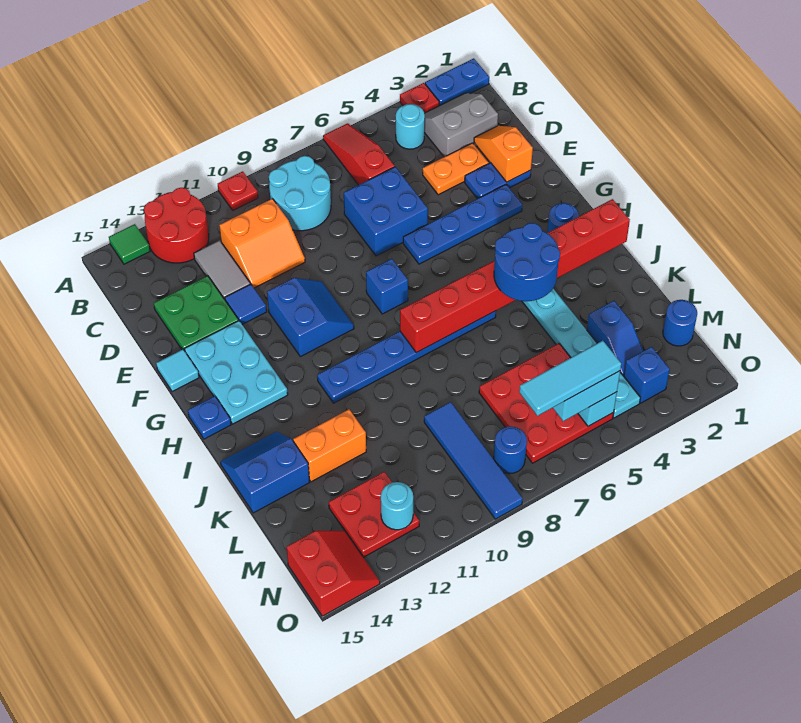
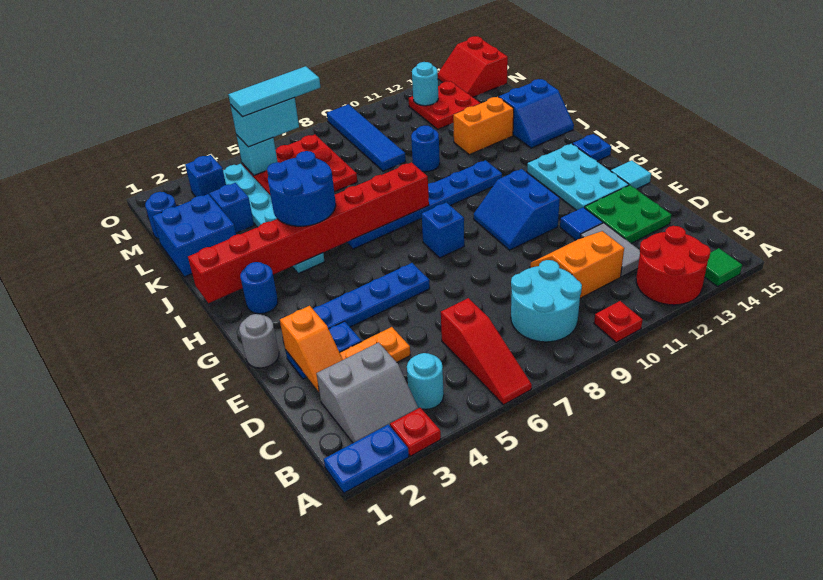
blue brick D6:E7 level 1 -> blue brick K1:L2 level 1
none -> grey round brick F1 level 1
blue round brick N8 level 1 -> blue round brick K10 level 1

